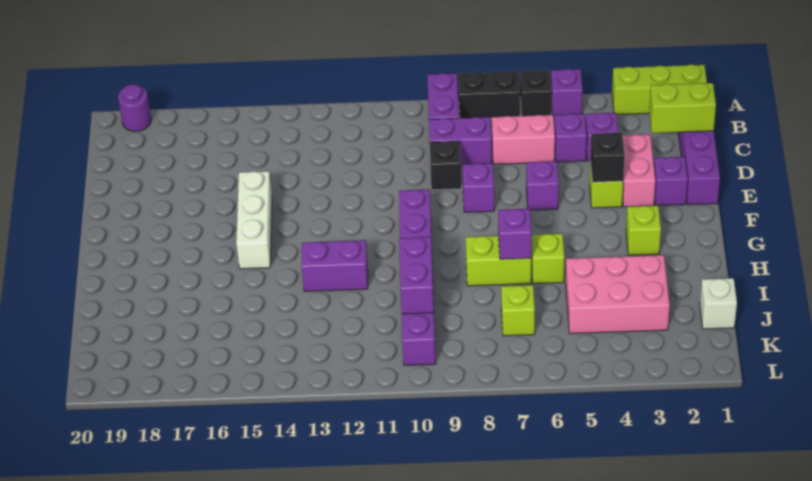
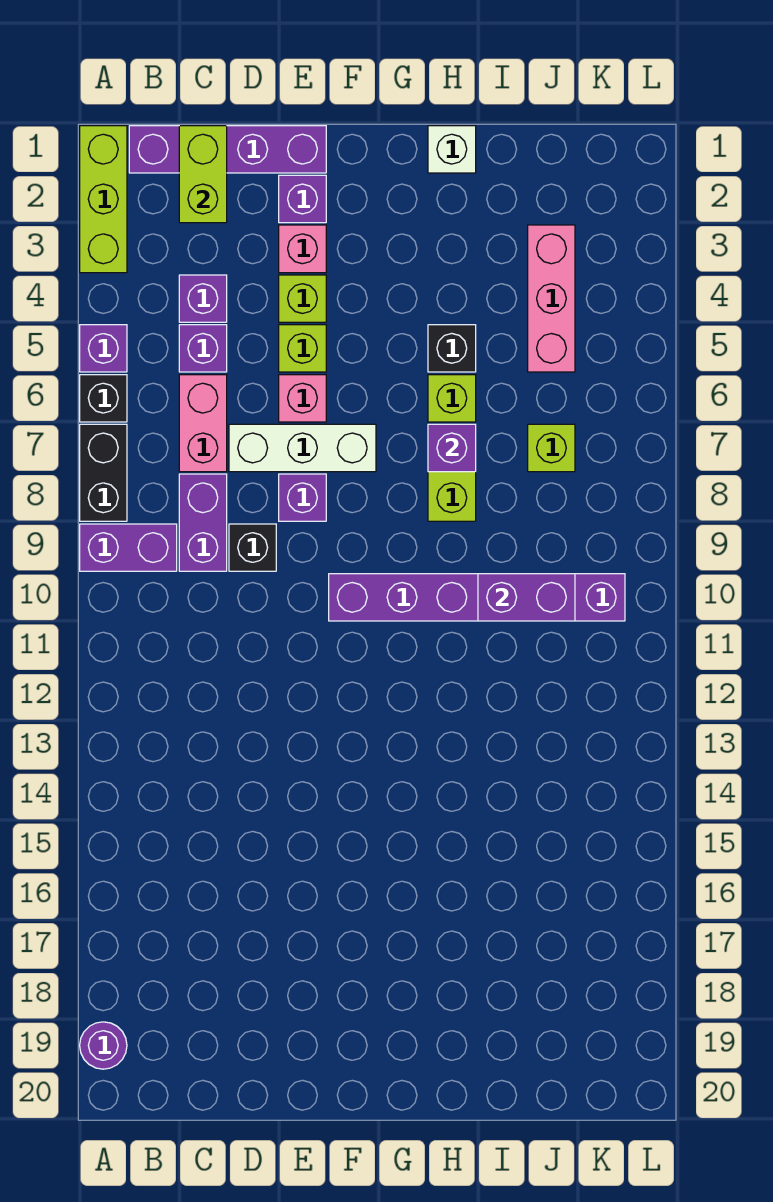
pink brick D3:E3 level 1 -> pink brick E3 level 1
black brick E4 level 2 -> black brick H5 level 1
purple brick E6 level 1 -> pink brick E6 level 1
white brick E15:G15 level 1 -> white brick D7:F7 level 1
lime brick G3 level 1 -> lime brick E5 level 1
purple brick H12:H13 level 1 -> none
pink brick I3:J5 level 1 -> pink brick J3:J5 level 1
white brick J1 level 1 -> white brick H1 level 1

